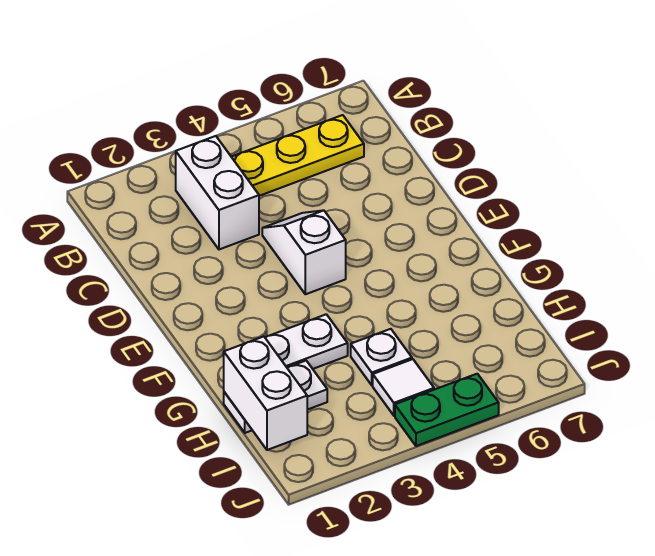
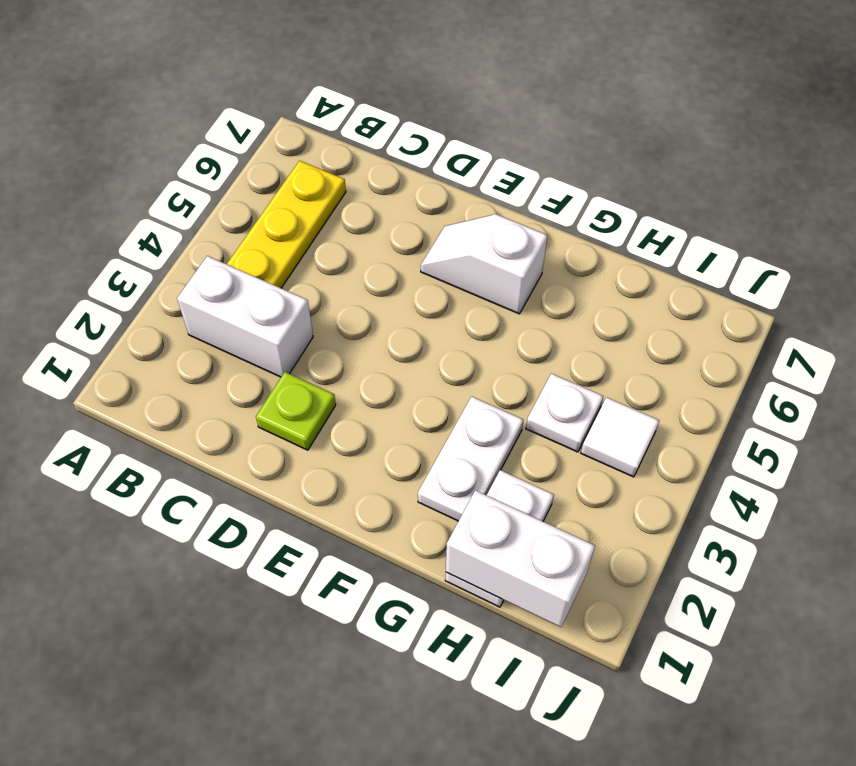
none -> lime plate D2 level 1
white slope D4:E4 level 1 top E -> white slope E6:F6 level 1 top F
green plate J4:J5 level 1 -> none

